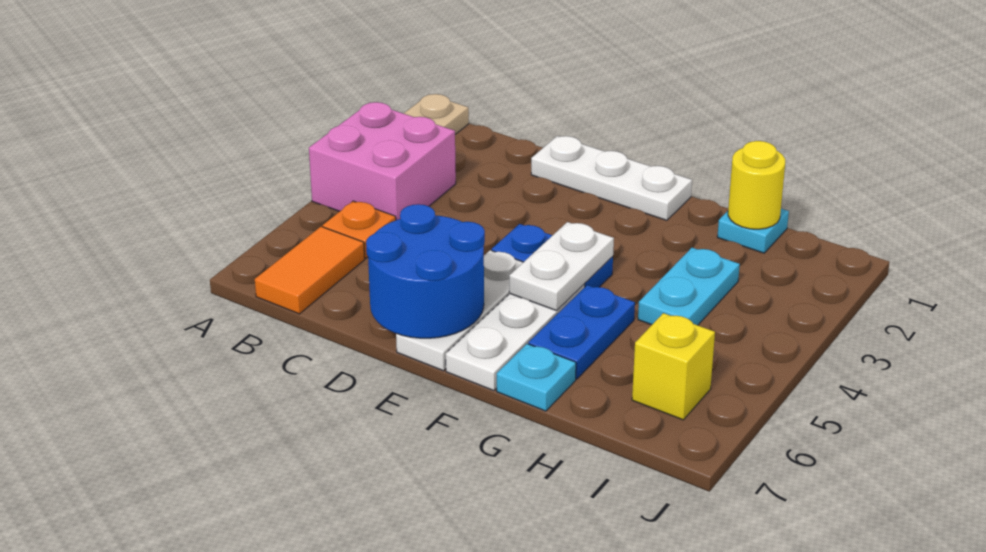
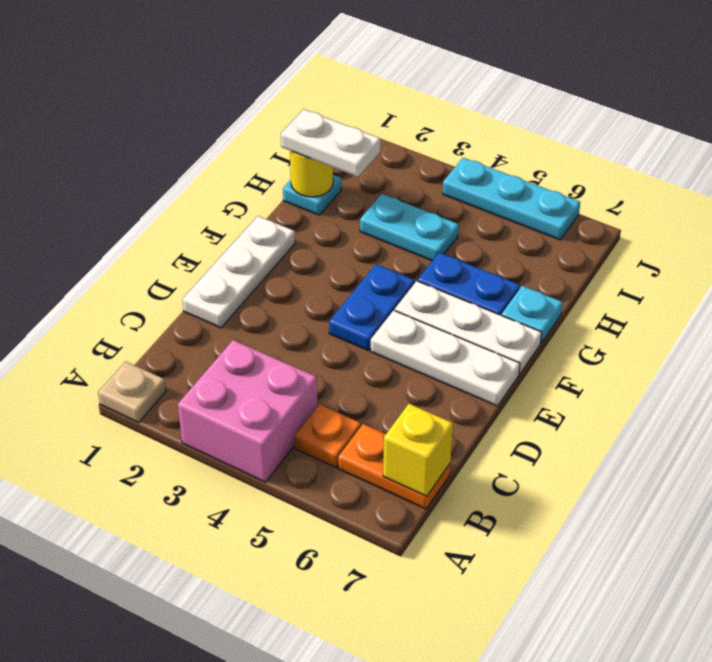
orange tile B6:B7 level 1 -> orange plate B6:B7 level 1
blue round brick D6:E7 level 2 -> none
white plate F4:F5 level 2 -> white plate H1:H2 level 3
yellow brick I6 level 1 -> yellow brick B7 level 2
none -> cyan plate J4:J6 level 1

